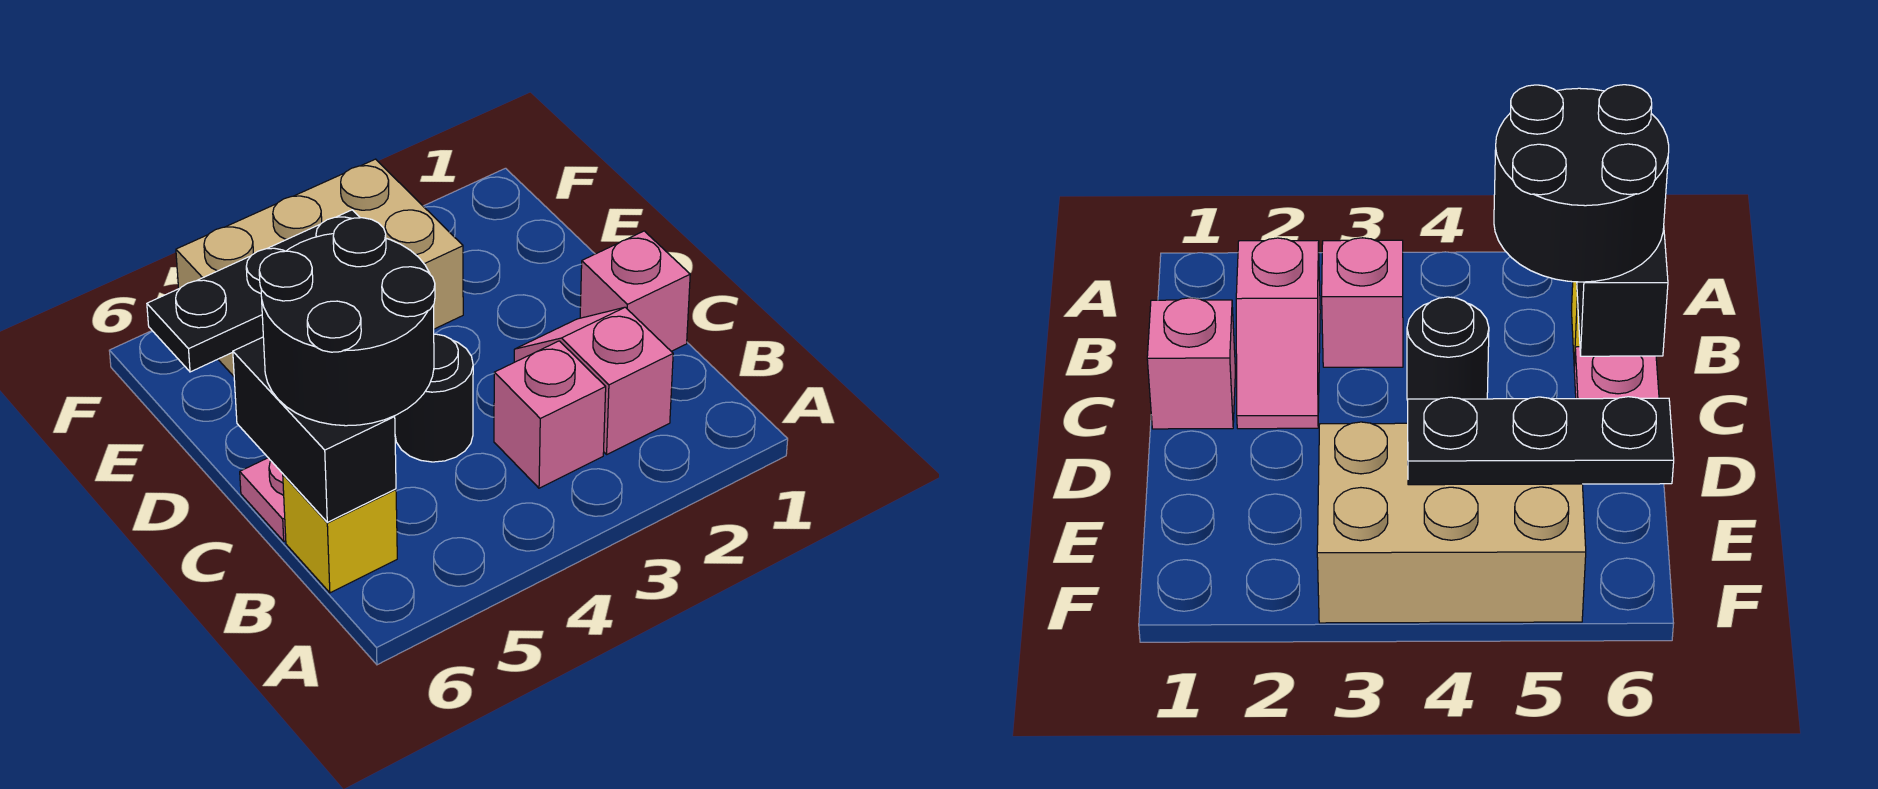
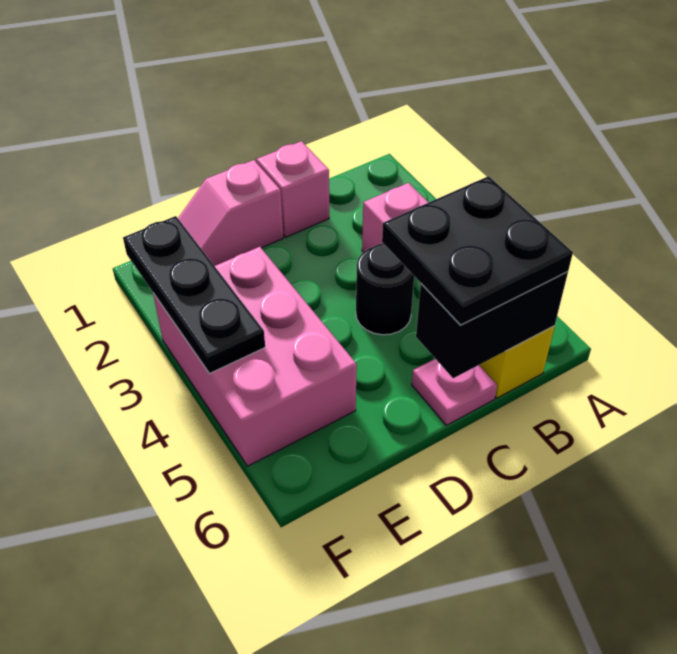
pink slope B2:C2 level 1 top B -> pink slope D1:E1 level 1 top D
black round brick B5:C6 level 3 -> black plate B5:C6 level 3
tan brick E3:F5 level 1 -> pink brick E3:F5 level 1
black plate E4:E6 level 2 -> black plate F2:F4 level 2

